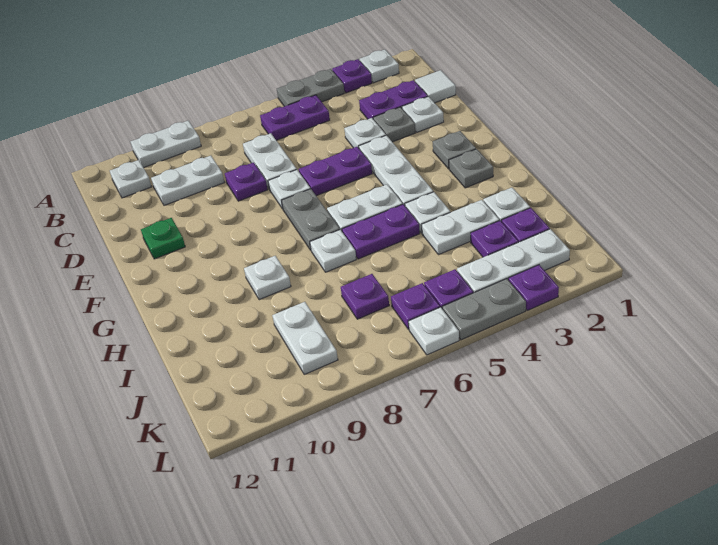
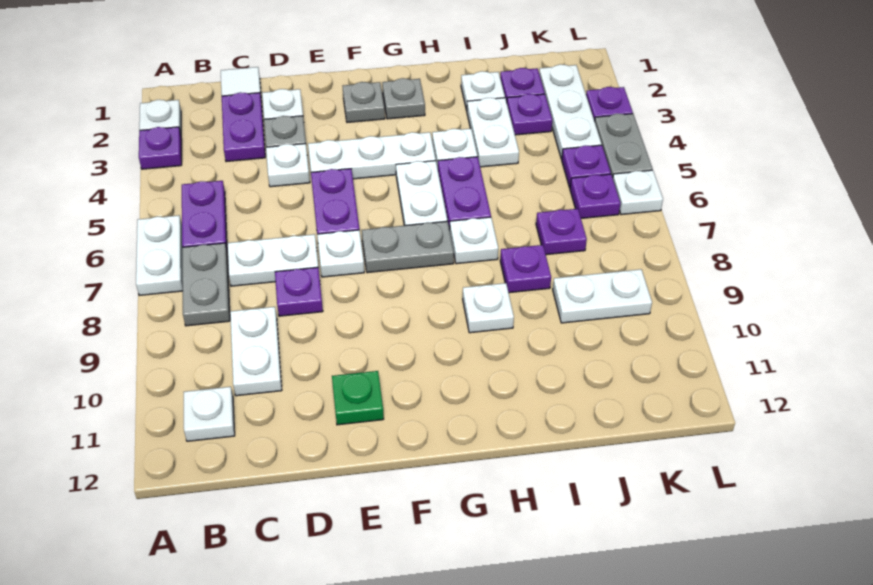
grey plate A4:A5 level 1 -> grey plate B7:B8 level 1
white plate A9:A10 level 1 -> white plate A6:A7 level 1
none -> purple plate I8 level 1

